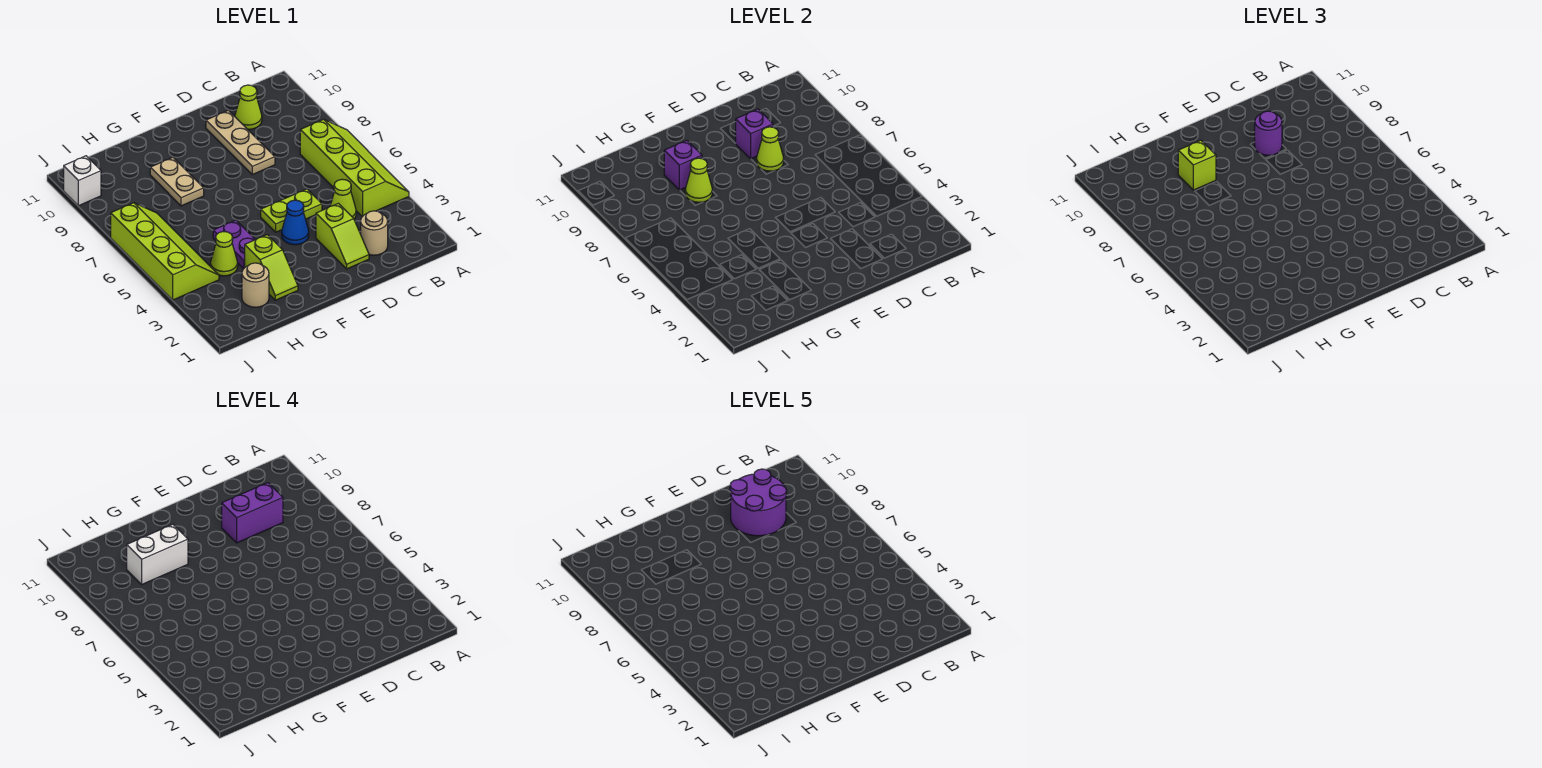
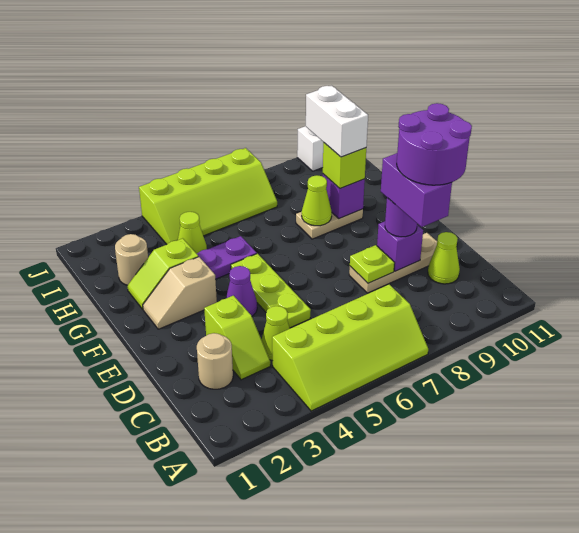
lime slope D2:D3 level 1 top 3 -> lime slope C3:D3 level 1 top D
lime plate D5:E5 level 1 -> lime plate D5:F5 level 1
lime cone D8 level 2 -> lime plate D8 level 2
blue cone E4 level 1 -> purple cone E4 level 1
none -> tan slope F2:F3 level 1 top 3

